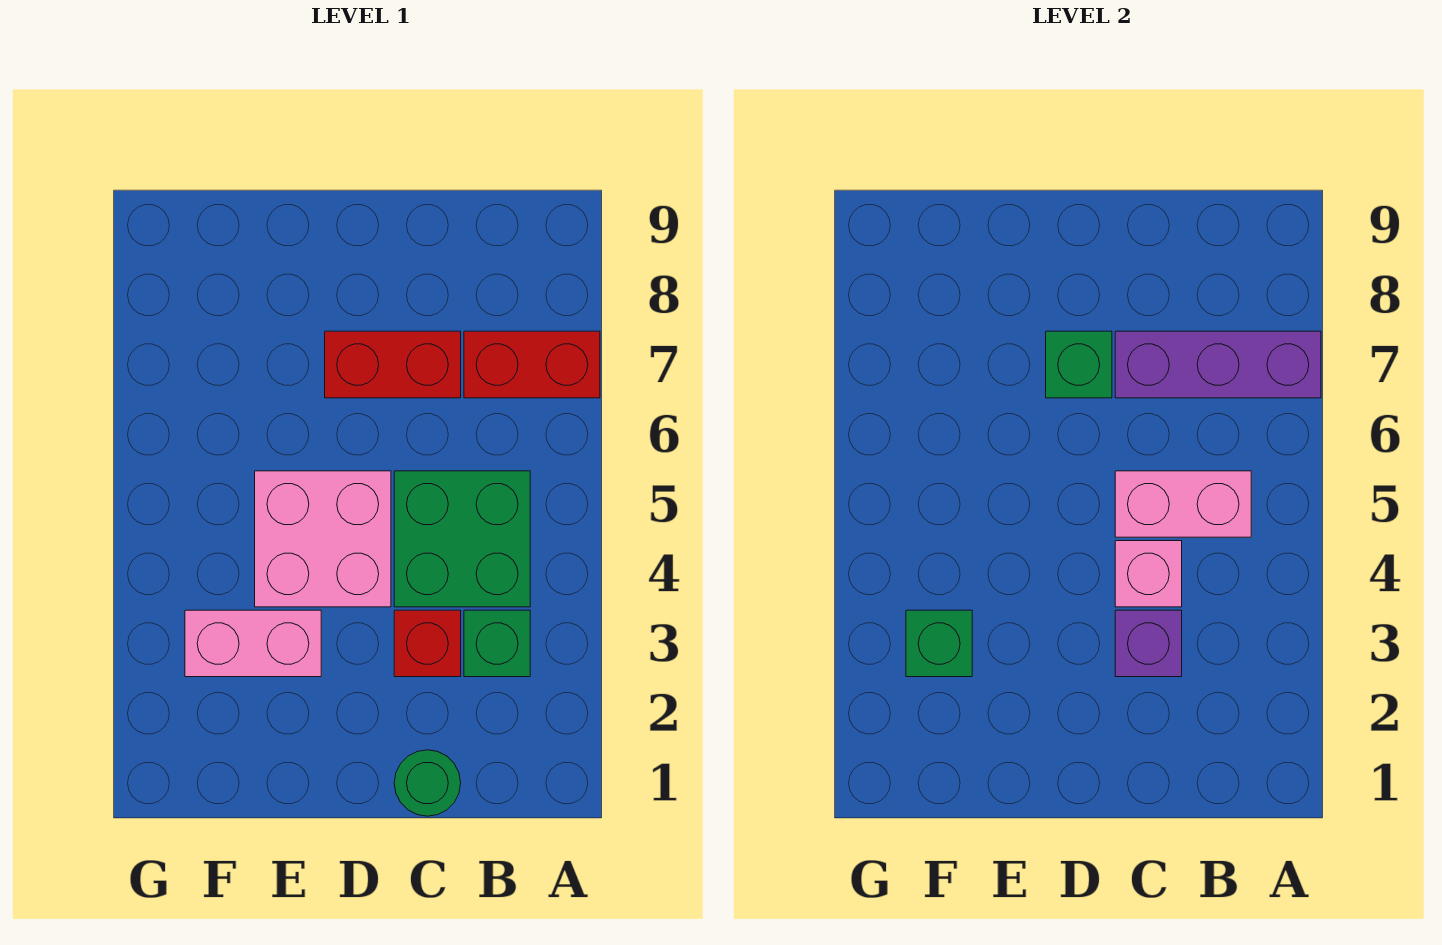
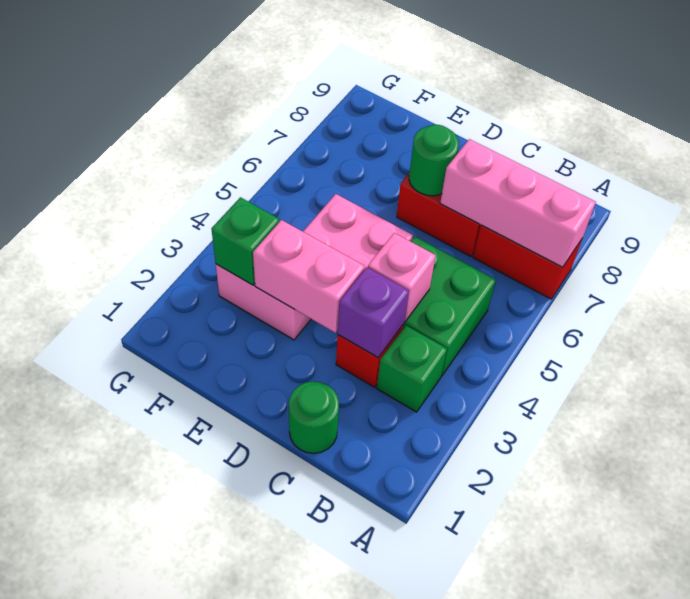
purple brick A7:C7 level 2 -> pink brick A7:C7 level 2
pink brick B5:C5 level 2 -> pink brick D3:E3 level 2
green brick D7 level 2 -> green round brick D7 level 2

